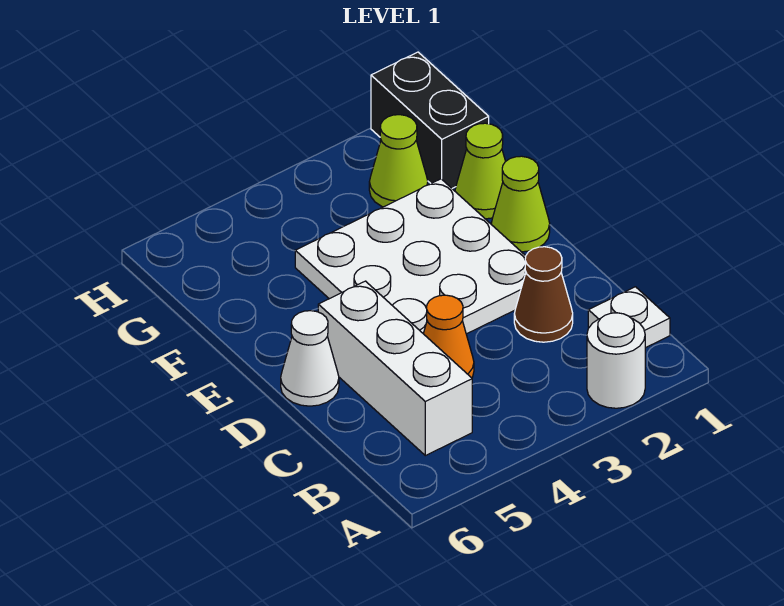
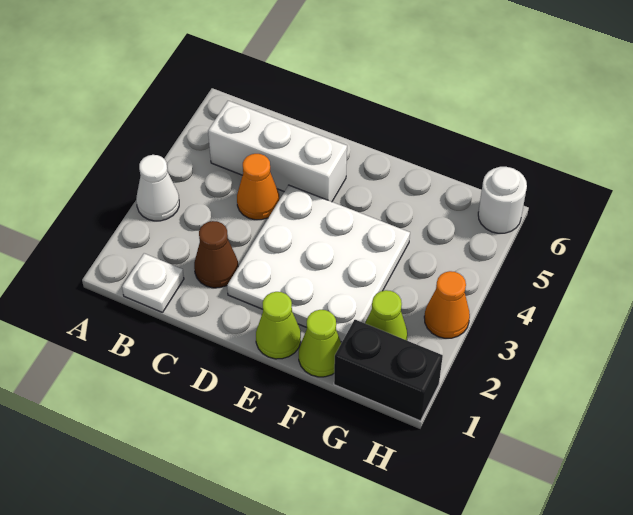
white round brick A2 level 1 -> white round brick H6 level 1
white cone D6 level 1 -> white cone A3 level 1
none -> orange cone H3 level 1

